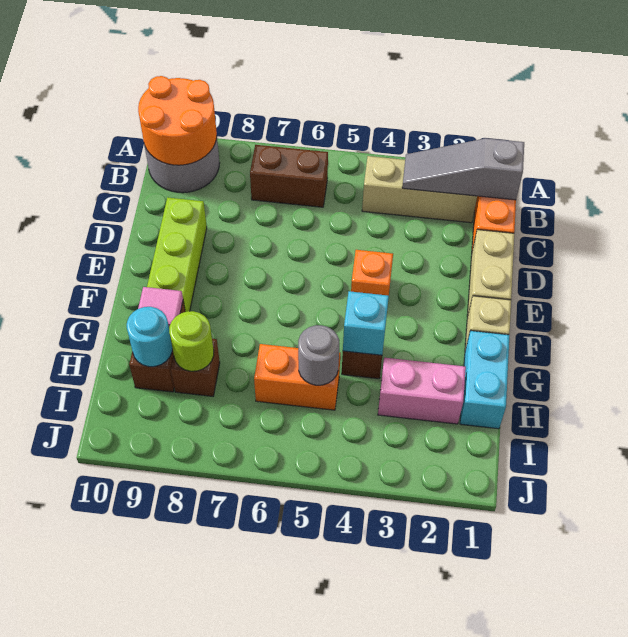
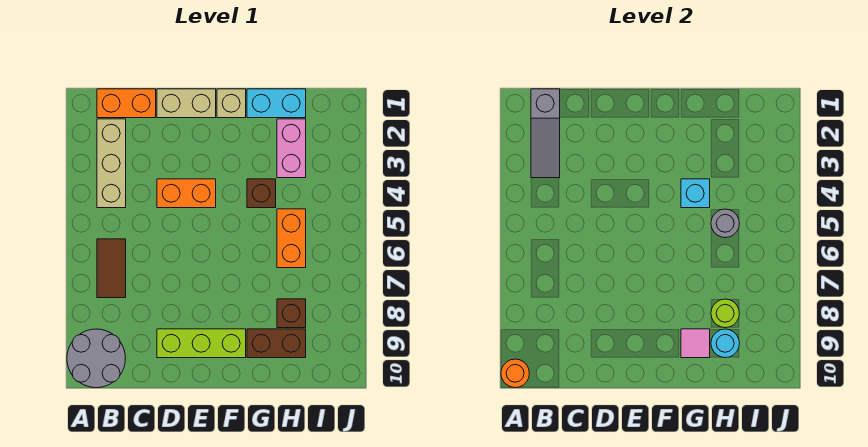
orange round brick A9:B10 level 2 -> orange round brick A10 level 2
brown brick B6:B7 level 1 -> brown tile B6:B7 level 1
orange brick E4 level 1 -> orange brick D4:E4 level 1

